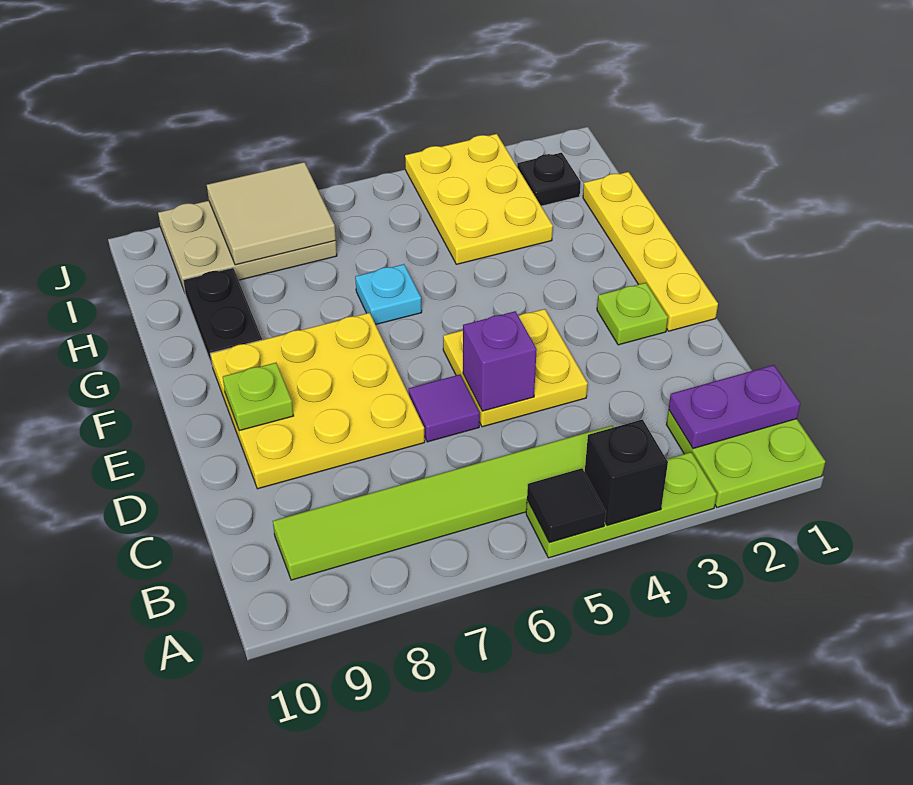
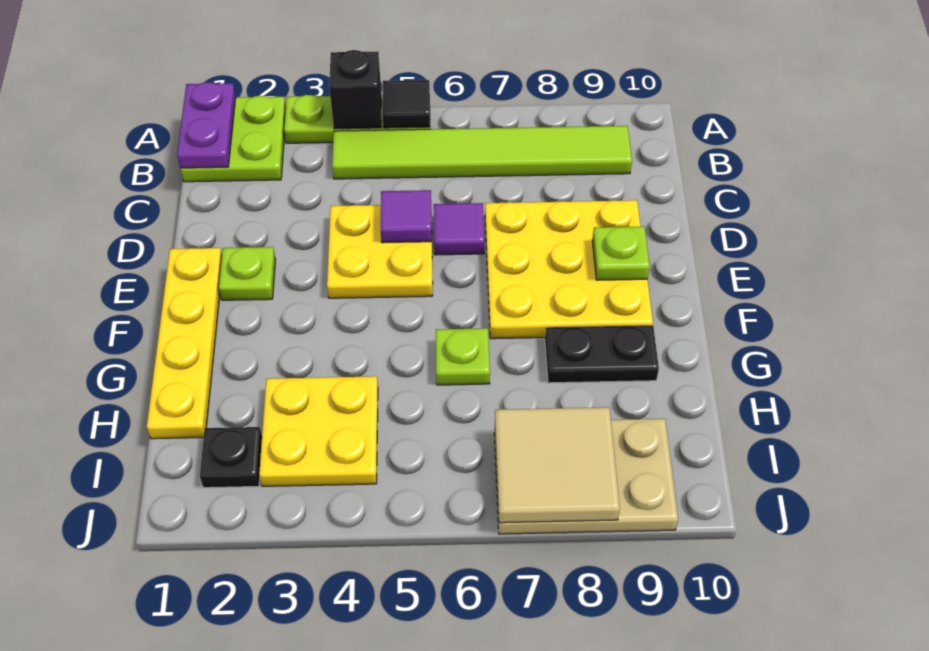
purple plate B1:B2 level 2 -> purple plate A1:B1 level 2
purple brick D5 level 2 -> purple tile D5 level 2
cyan plate G6 level 1 -> lime plate G6 level 1
black plate G9:H9 level 1 -> black plate G8:G9 level 1
yellow plate H3:J4 level 1 -> yellow plate H3:I4 level 1

